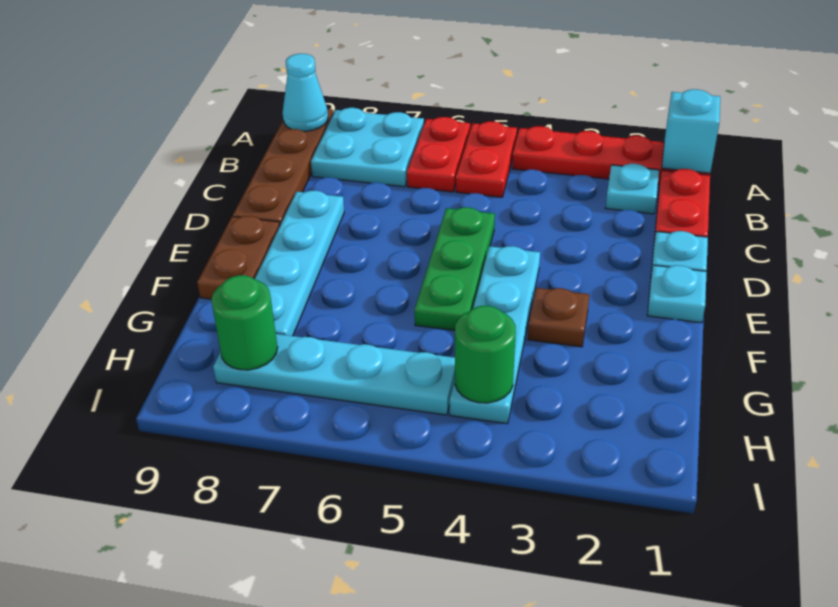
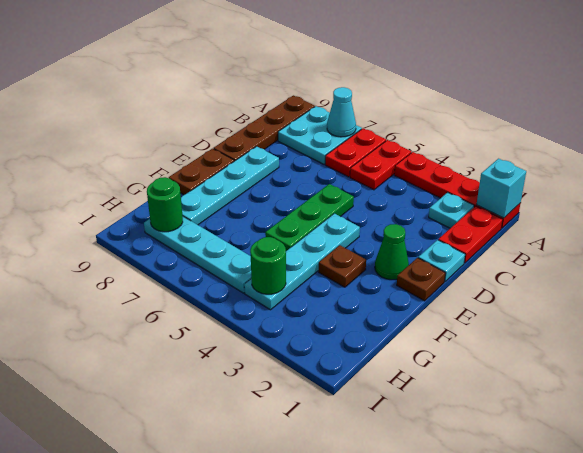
cyan cone A9 level 2 -> cyan cone A7 level 2
cyan plate E1 level 1 -> brown plate E1 level 1
none -> green cone E2 level 1

